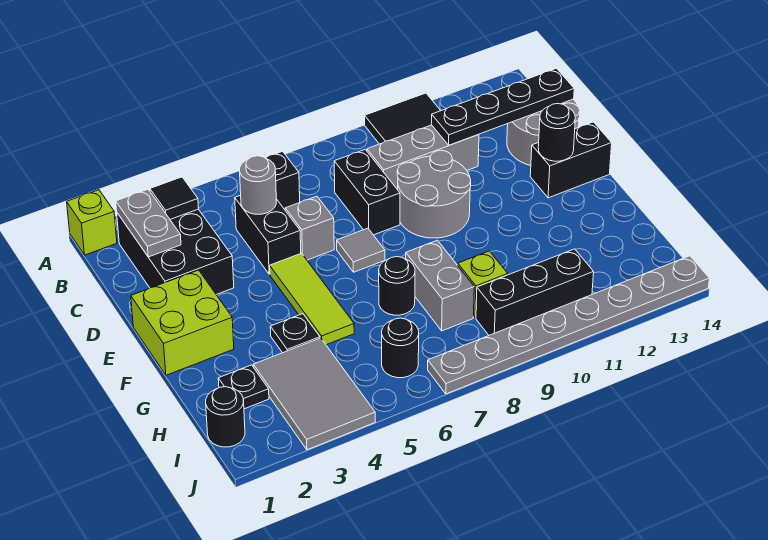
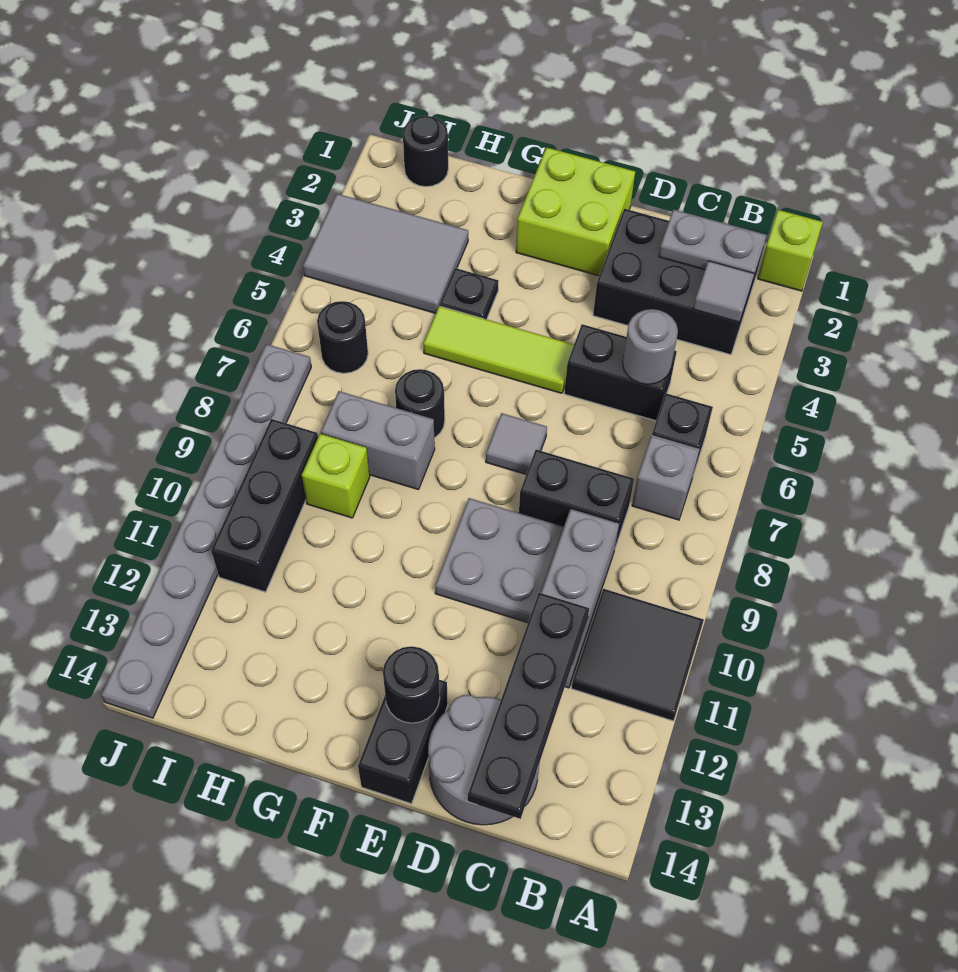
black tile B3 level 2 -> grey tile B3 level 2
grey brick D6 level 1 -> grey brick B7 level 1
grey round brick D9:E10 level 1 -> grey plate D9:E10 level 1
black plate H2 level 1 -> none

